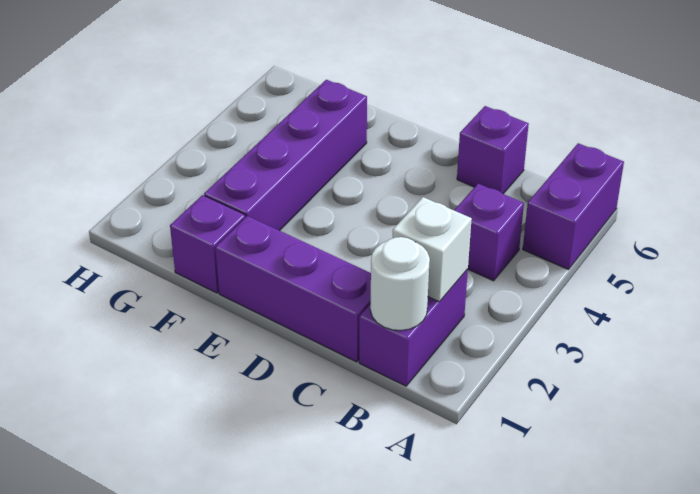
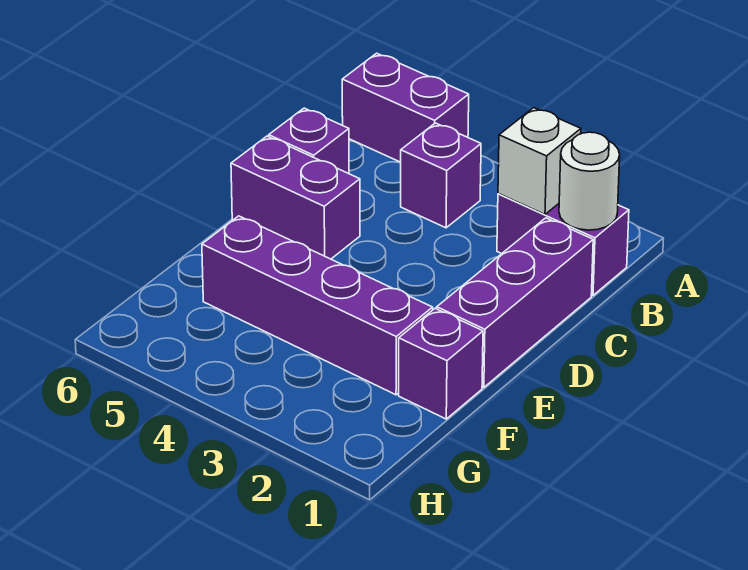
none -> purple brick D5:D6 level 1

